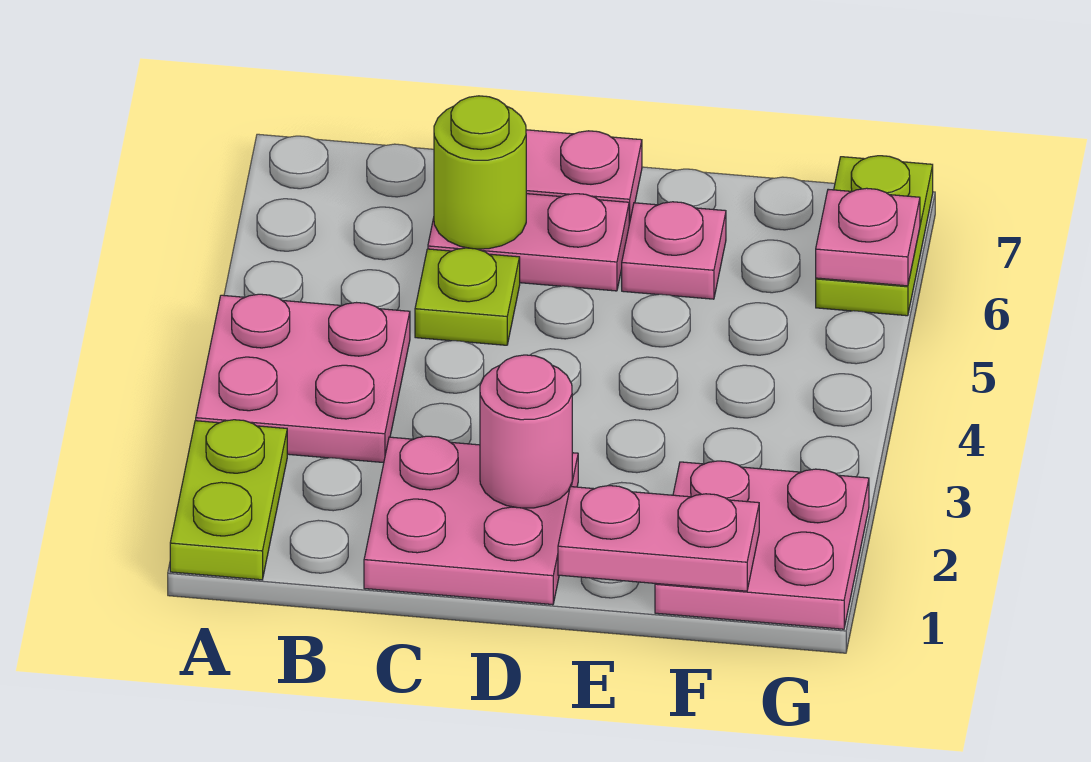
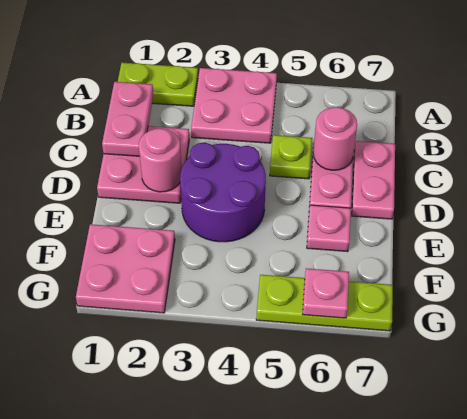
lime round brick C6 level 2 -> pink round brick C6 level 2
none -> purple round brick D3:E4 level 1
pink plate E1:F1 level 2 -> pink plate B1:C1 level 2
lime plate G6:G7 level 1 -> lime plate G5:G7 level 1

